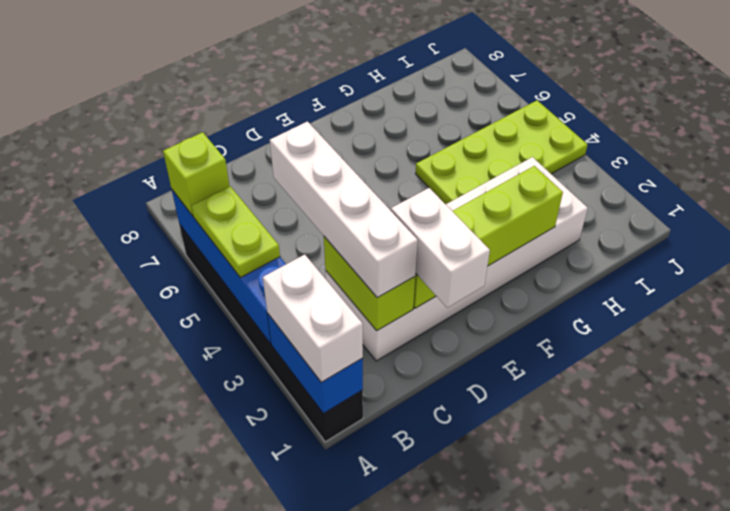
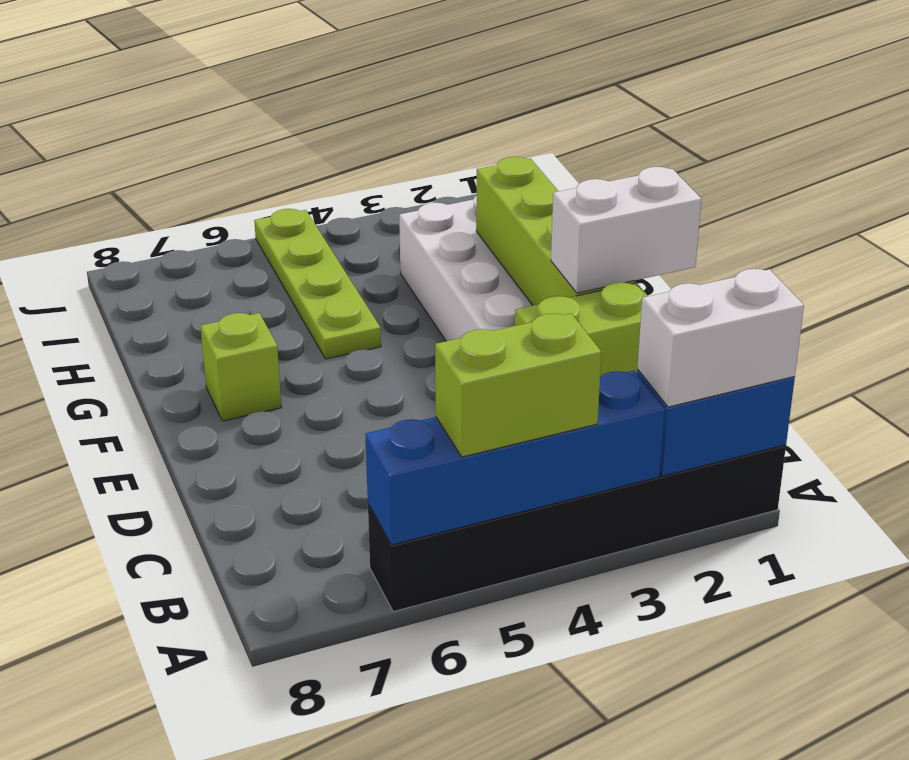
lime plate A4:A5 level 3 -> lime brick A4:A5 level 3
lime brick A6 level 3 -> lime brick F7 level 1
white brick C2:C5 level 3 -> none
lime plate G4:J5 level 1 -> lime plate G5:J5 level 1

